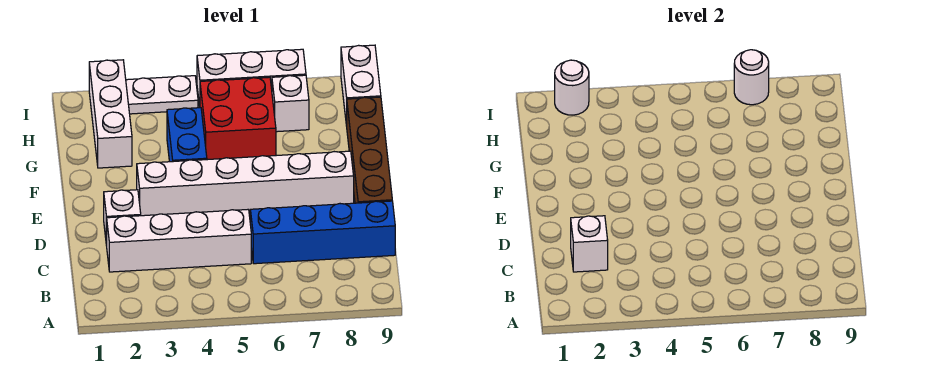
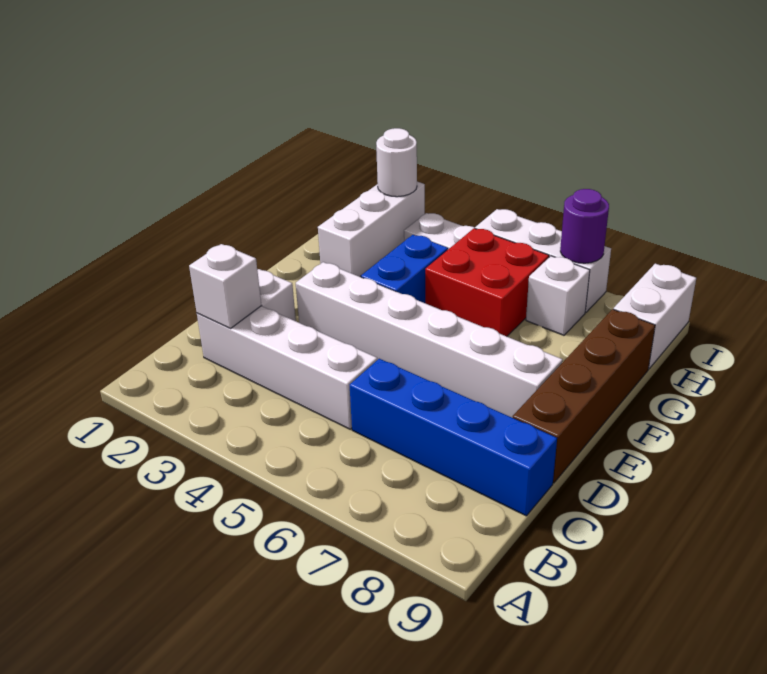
white round brick I7 level 2 -> purple round brick I7 level 2

